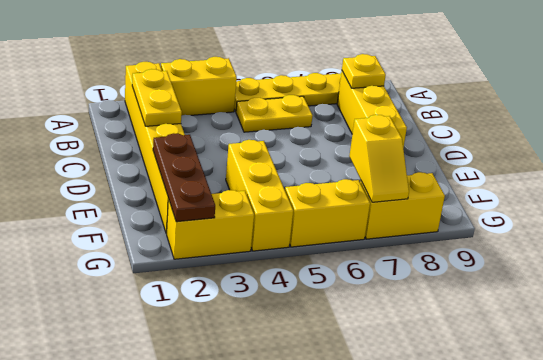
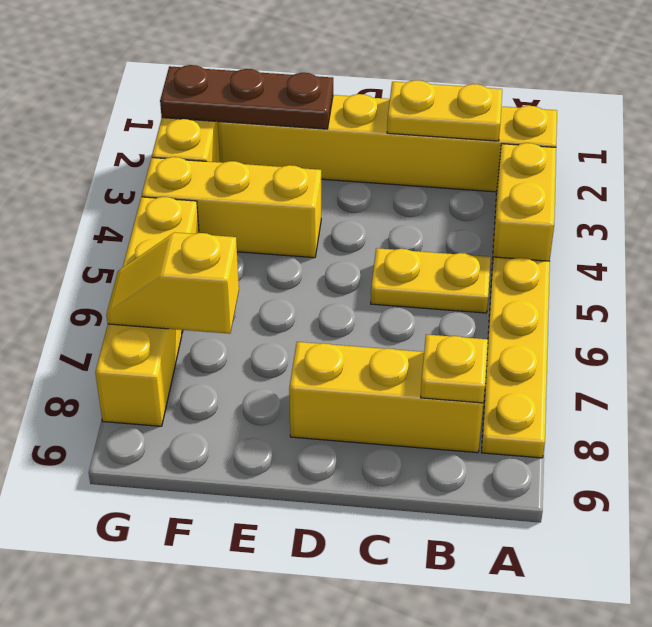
yellow plate B5:B6 level 1 -> yellow plate B5:C5 level 1

